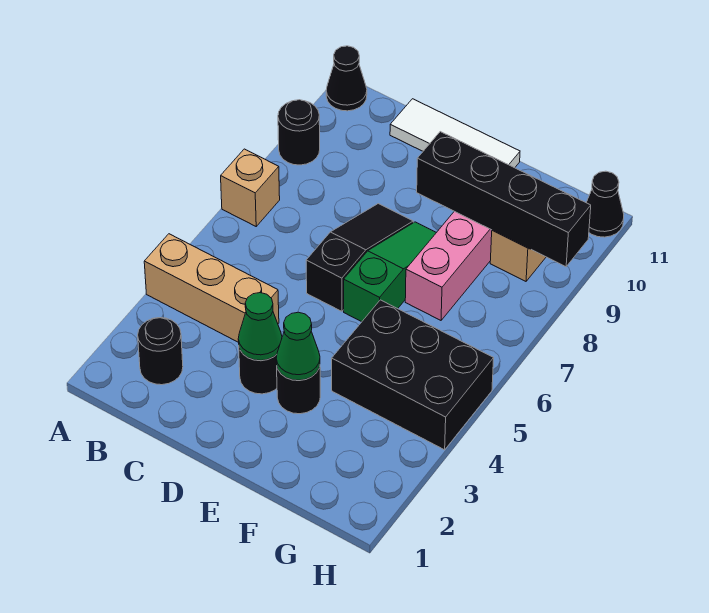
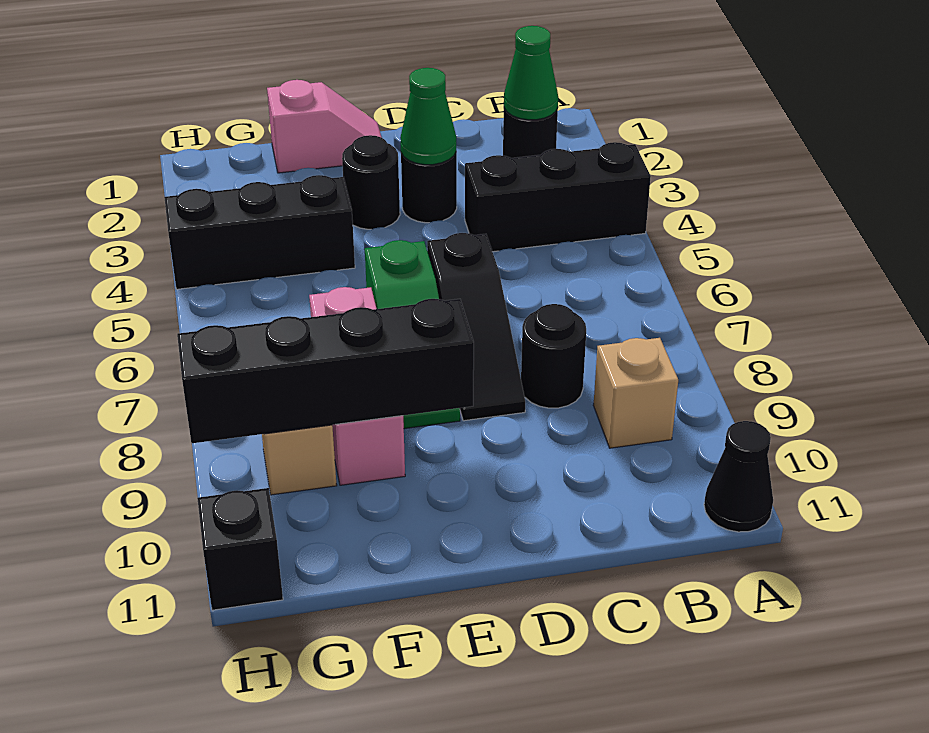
tan brick A4:C4 level 1 -> black brick A4:C4 level 1
tan brick A7 level 1 -> tan brick B9 level 1
black round brick A9 level 1 -> black round brick C8 level 1
white tile C11:E11 level 1 -> none
none -> pink slope E1:F1 level 1 top F
green cone E3 level 2 -> green cone B2 level 2
black brick F4:H5 level 1 -> black brick F4:H4 level 1
black cone H11 level 1 -> black brick H11 level 1

